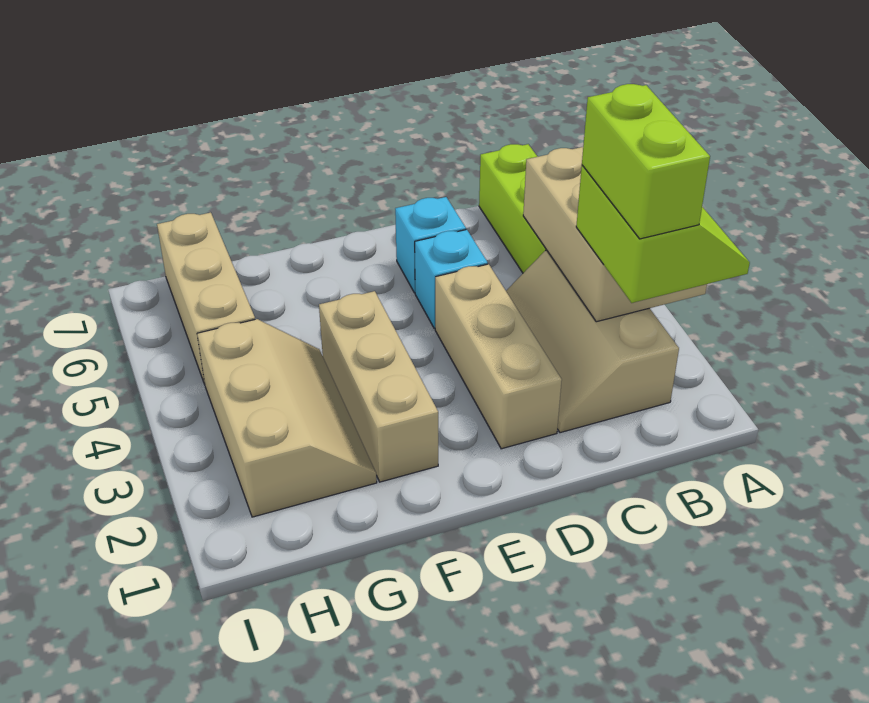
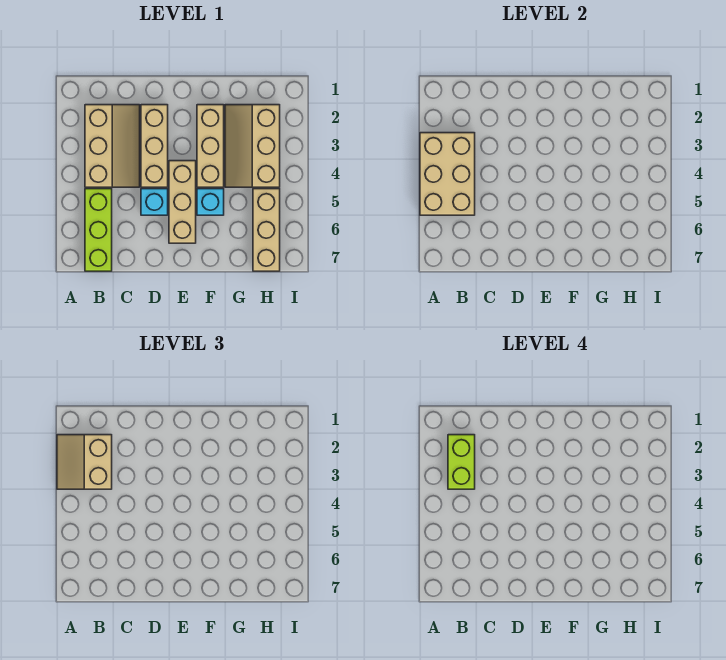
lime slope A2:B3 level 3 top B -> tan slope A2:B3 level 3 top B
cyan brick D6 level 1 -> cyan brick F5 level 1
none -> tan brick E4:E6 level 1

